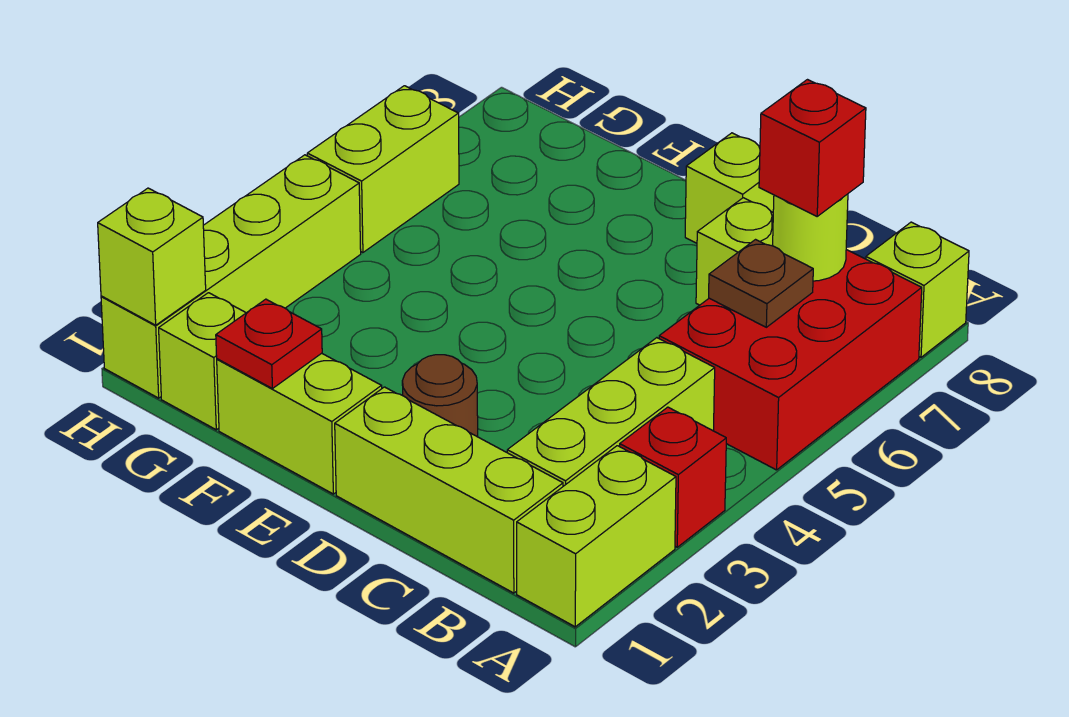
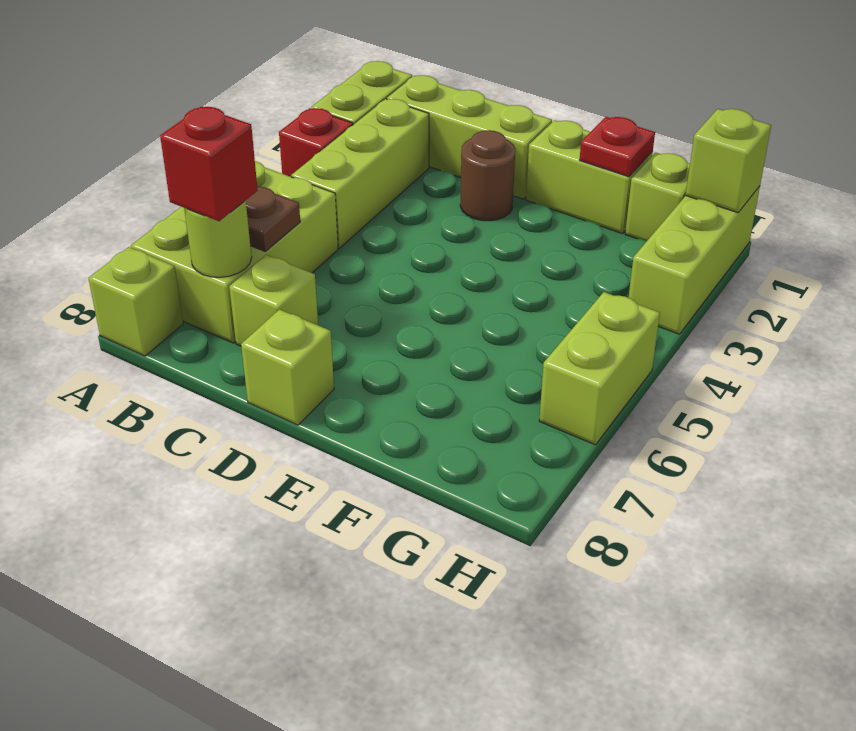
red brick A5:B7 level 1 -> lime brick A5:B7 level 1
lime brick H1:H4 level 1 -> lime brick H1:H3 level 1

